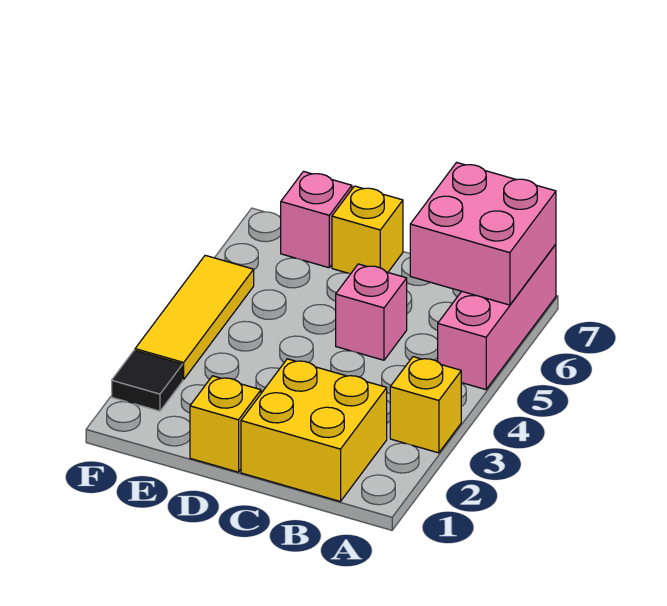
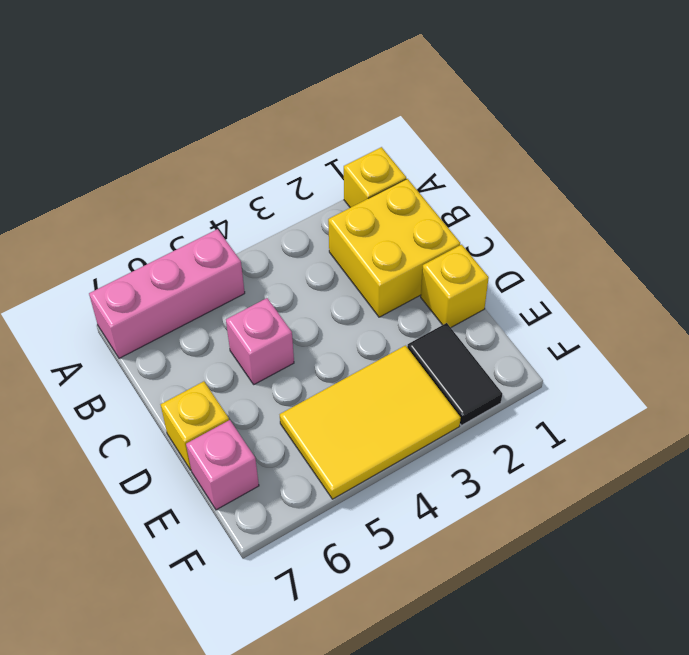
yellow brick A3 level 1 -> yellow brick A1 level 1
pink brick A6:B7 level 2 -> none
black tile F2 level 1 -> black tile E2:F2 level 1
yellow tile F3:F5 level 1 -> yellow tile E3:F5 level 1

